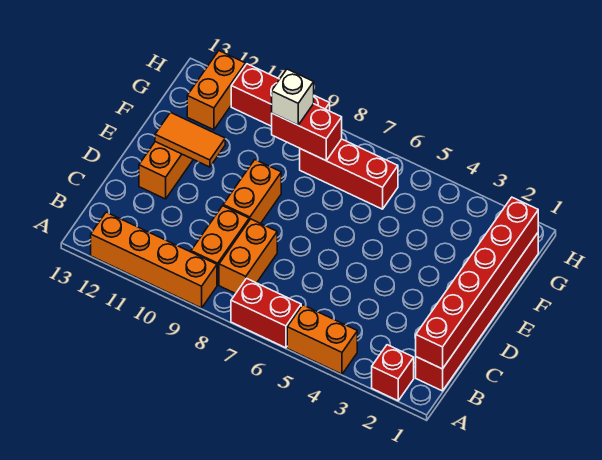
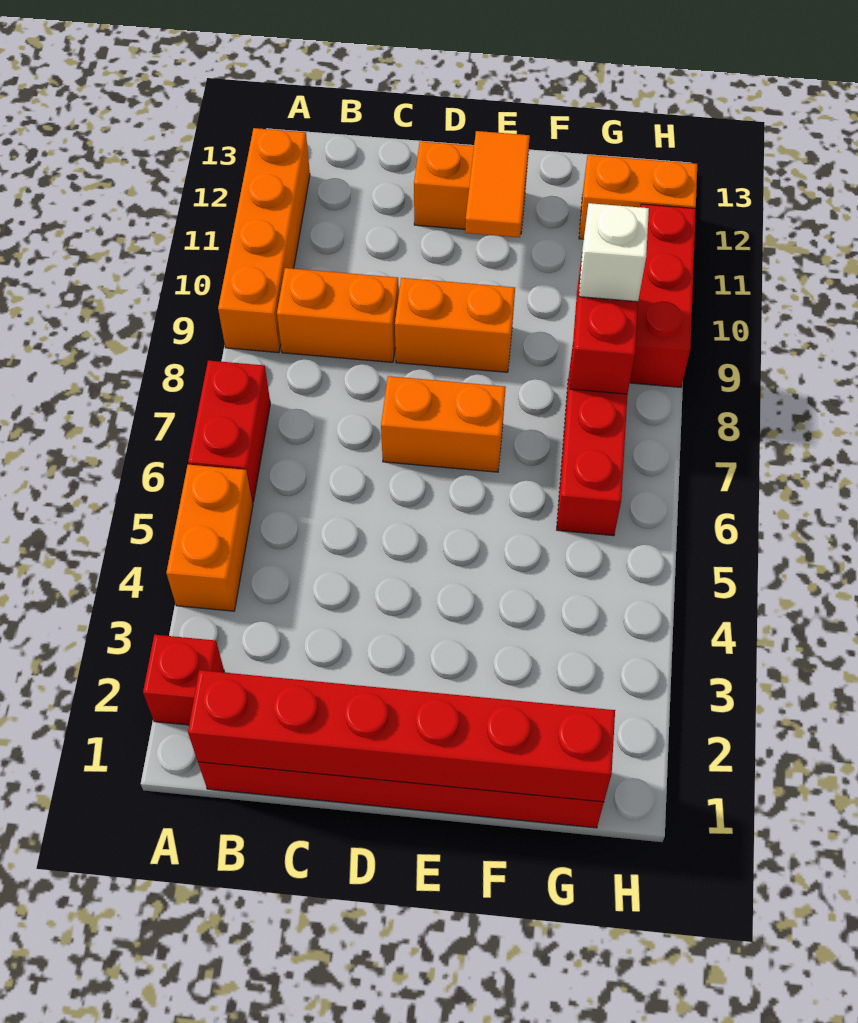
orange brick B8:C8 level 1 -> orange brick D7:E7 level 1

